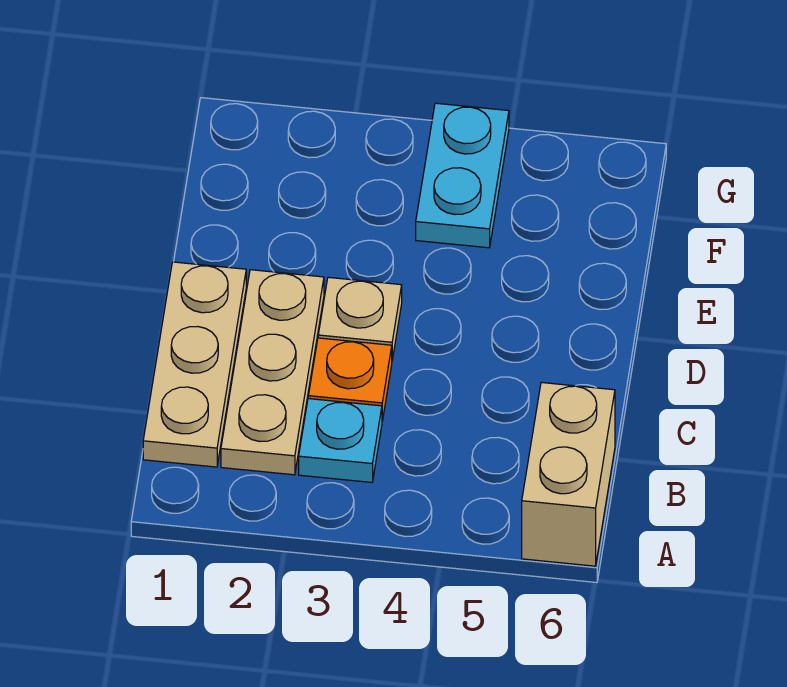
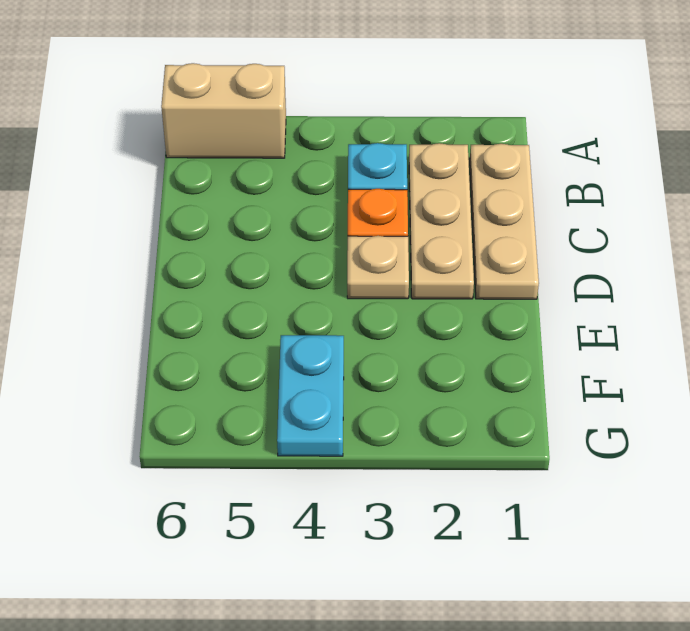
tan brick A6:B6 level 1 -> tan brick A5:A6 level 1

